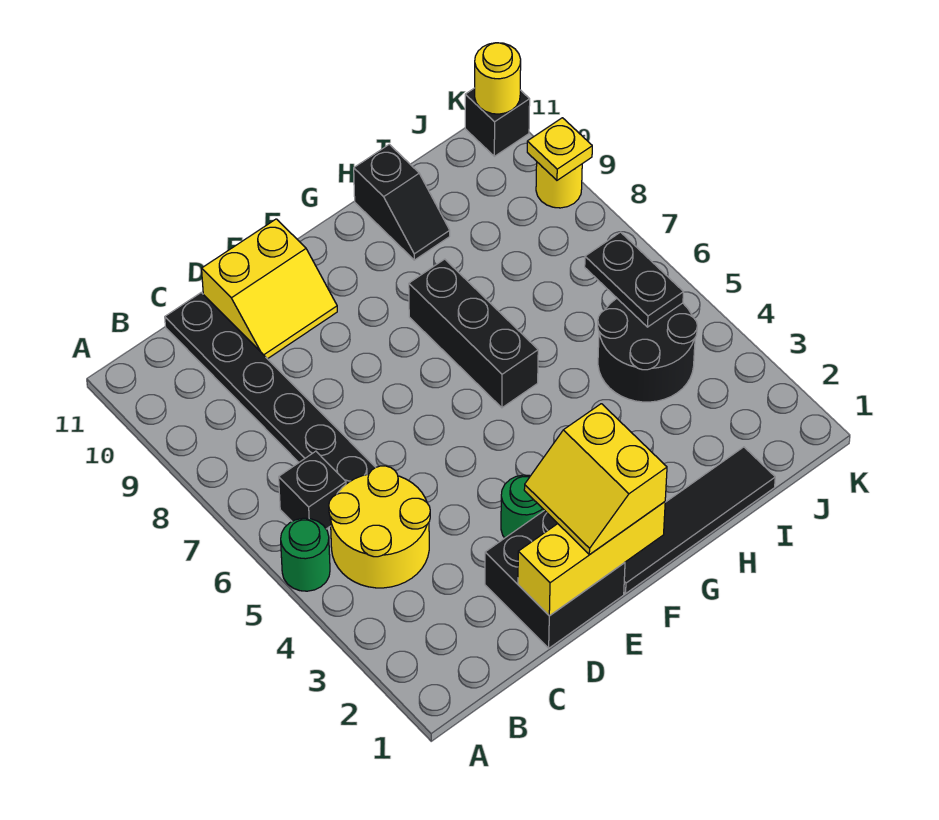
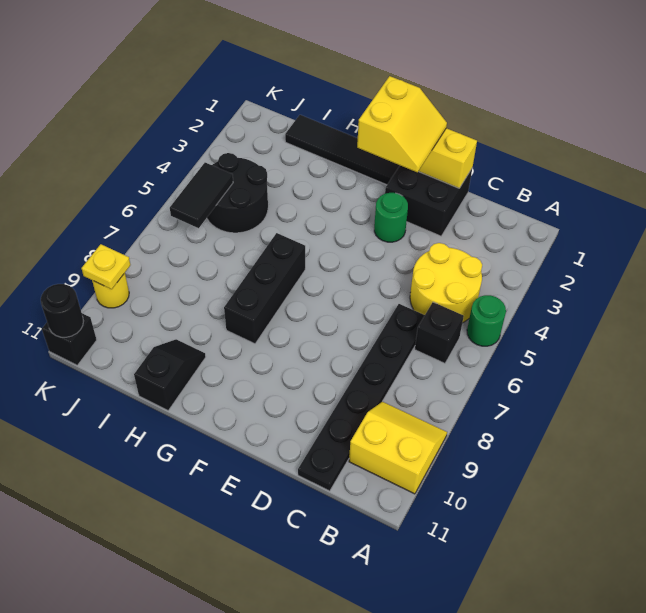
yellow slope D10:E11 level 1 top 11 -> yellow slope A9:B10 level 1 top 10
black plate J5:J6 level 2 -> black tile J5:J6 level 2
yellow round brick K11 level 2 -> black round brick K11 level 2

